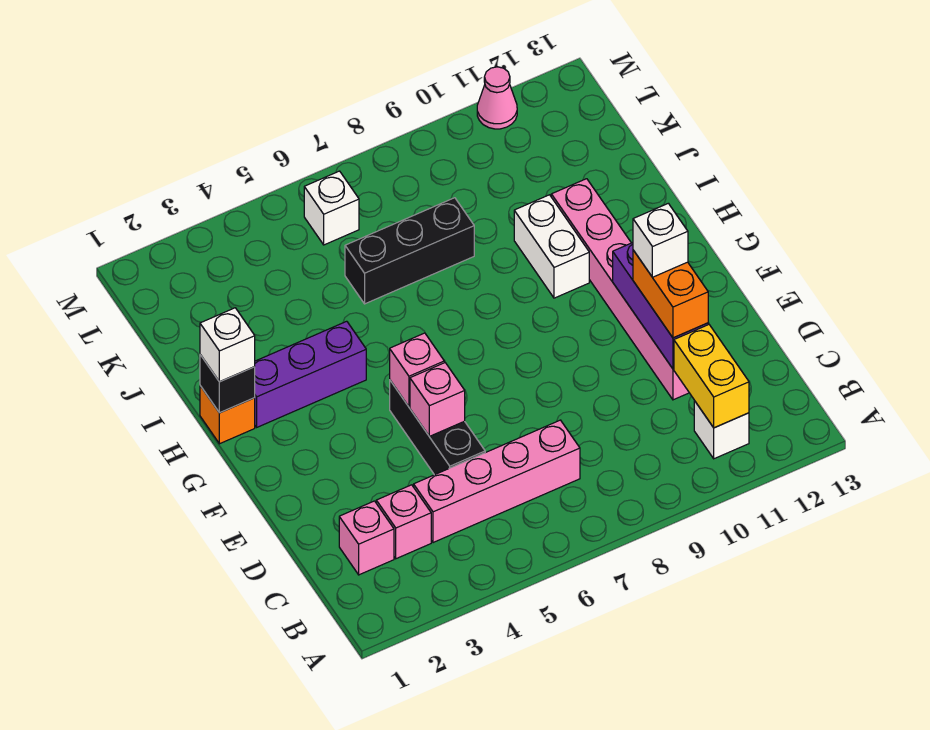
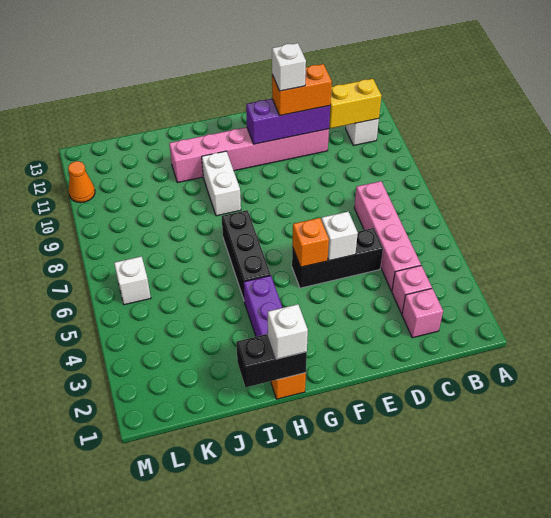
pink brick E5 level 2 -> white brick E5 level 2
pink brick F5 level 2 -> orange brick F5 level 2
black brick H1 level 2 -> black brick H1:I1 level 2
white brick H10:I10 level 1 -> white brick H9:H10 level 1
black brick J6:J8 level 1 -> black brick H5:H7 level 1
pink cone M11 level 1 -> orange cone M11 level 1

